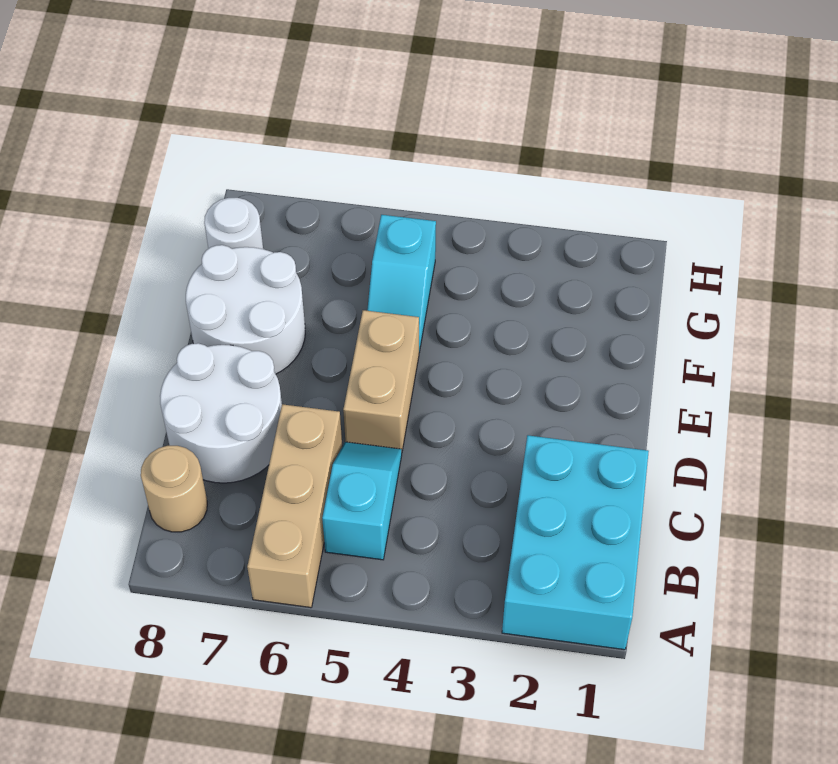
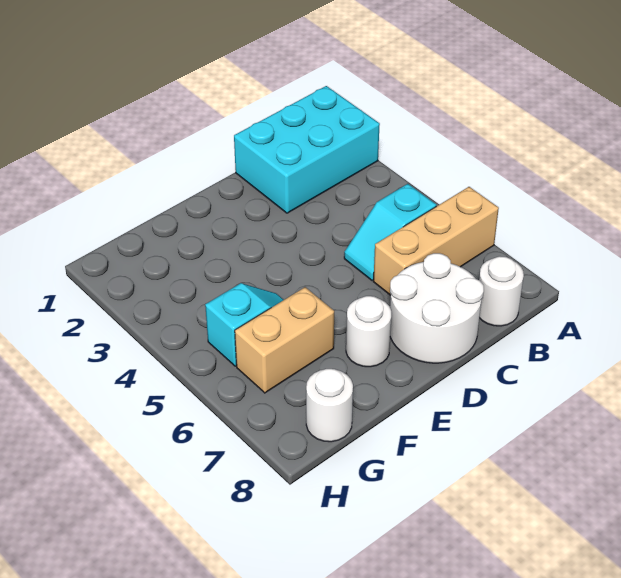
tan round brick B8 level 1 -> white round brick B8 level 1
tan brick D5:E5 level 1 -> tan brick F6:G6 level 1
white round brick E7:F8 level 1 -> white round brick E7 level 1

